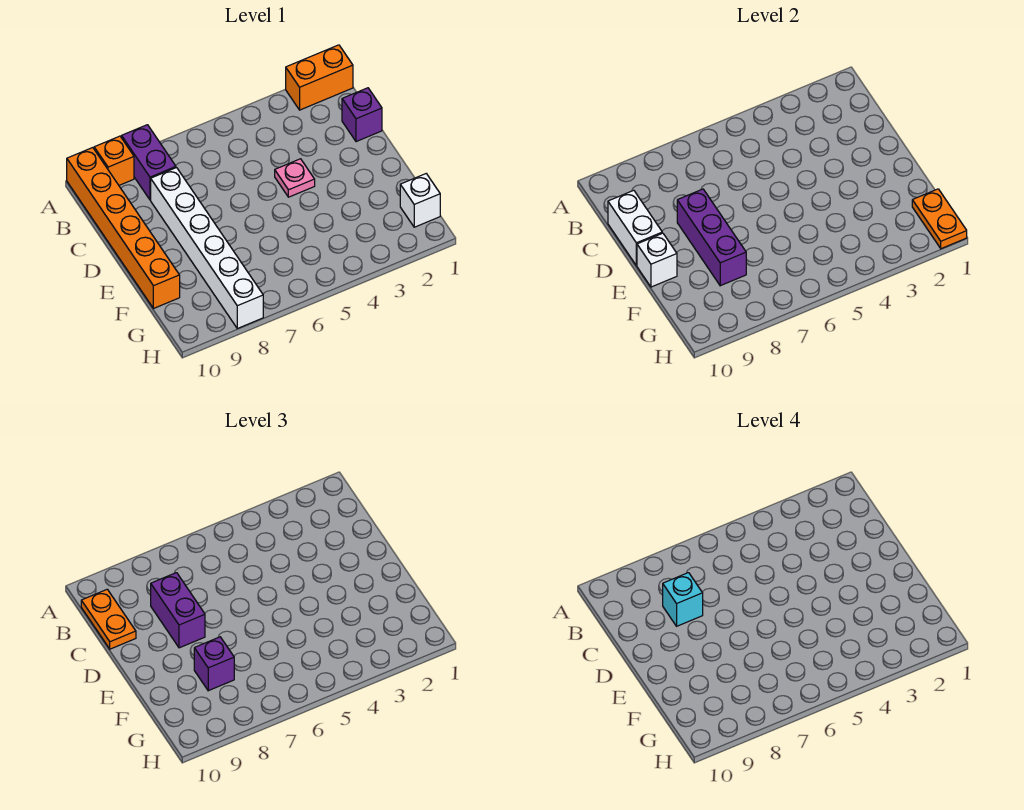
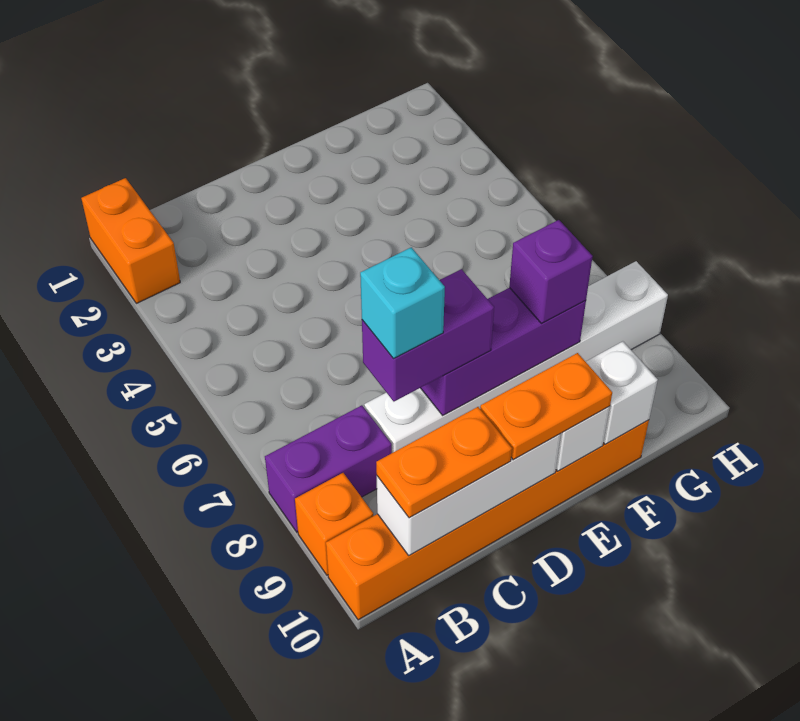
purple brick C1 level 1 -> none
white brick C10:D10 level 2 -> white brick B10:D10 level 2
pink plate D4 level 1 -> none
white brick G1 level 1 -> white brick F10 level 2
orange plate G1:H1 level 2 -> orange plate D10:E10 level 3

